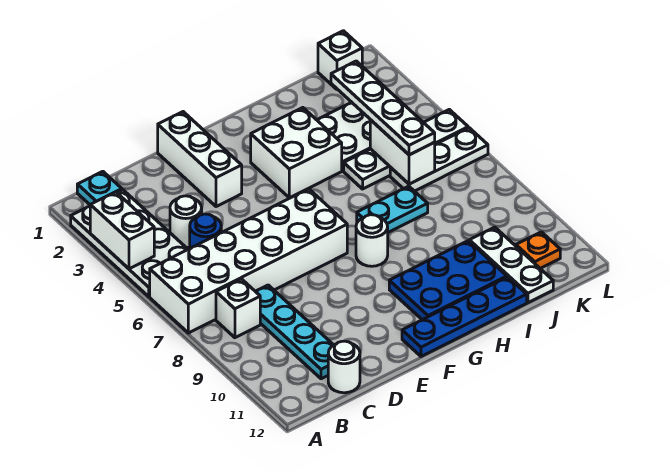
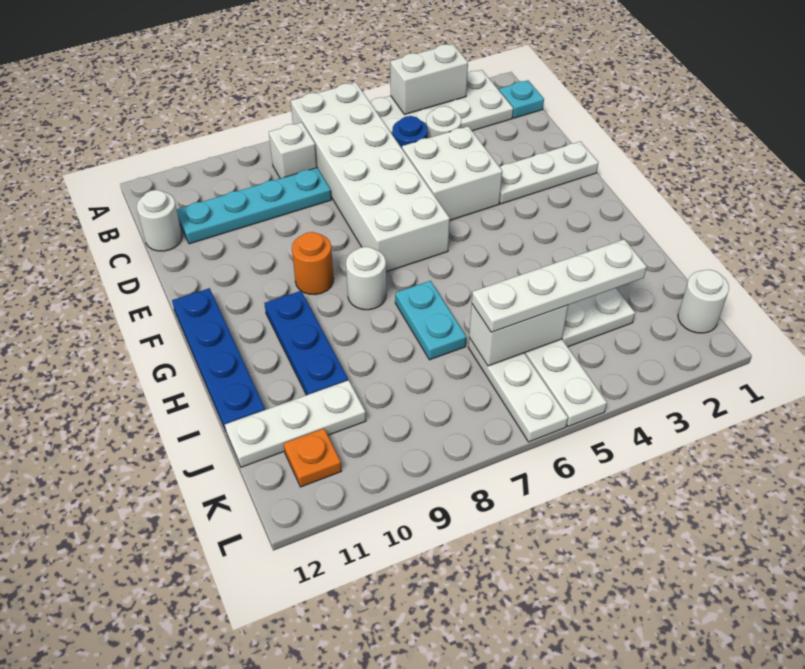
white brick E1:E3 level 1 -> white plate E1:E3 level 1
none -> orange round brick F9 level 1
white brick G3:H4 level 1 -> white brick D4:E5 level 1
blue plate G10:I11 level 1 -> blue plate G10:I10 level 1
white brick K1 level 1 -> white round brick K1 level 1

